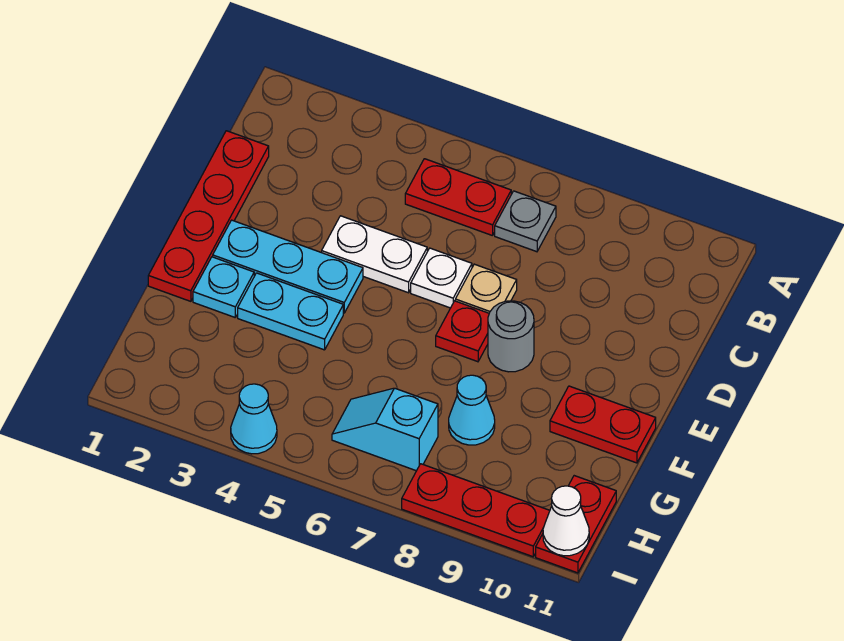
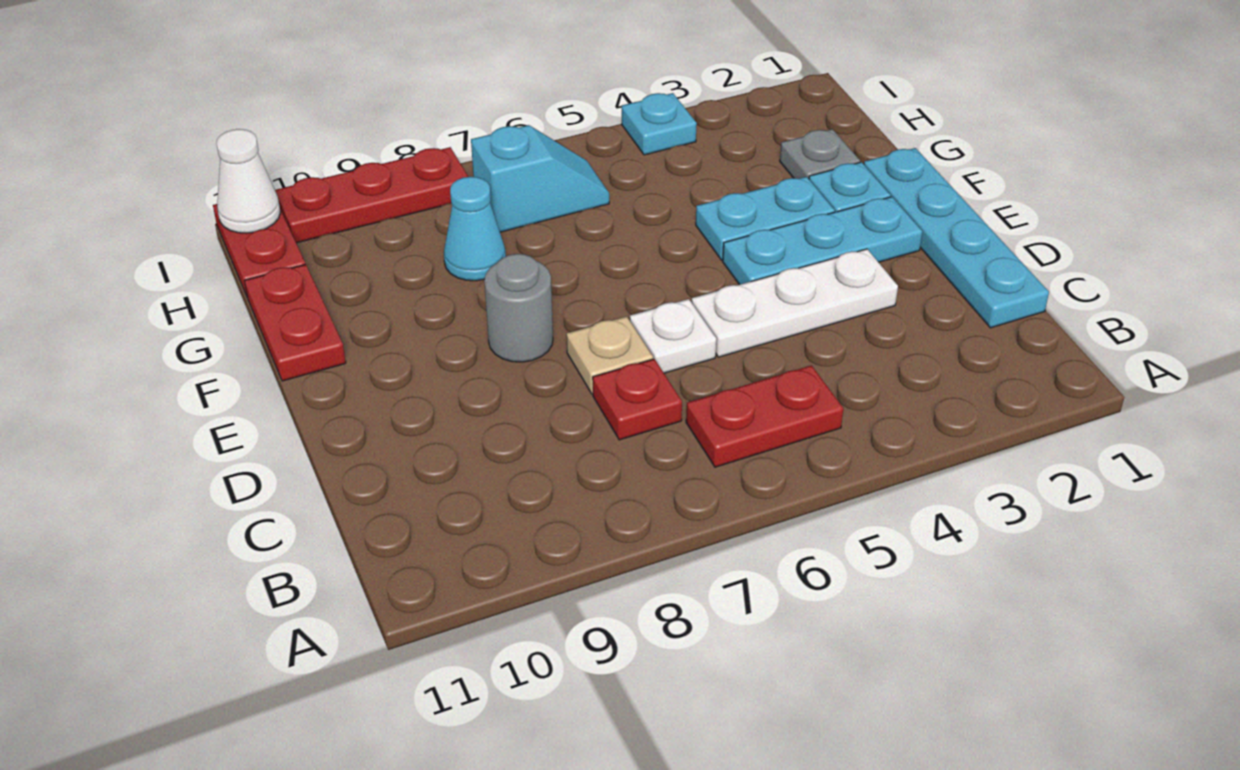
grey plate B7 level 1 -> grey plate G2 level 1
red plate C1:F1 level 1 -> cyan plate C1:F1 level 1
white plate D4:D5 level 1 -> white plate D3:D5 level 1
red plate E7 level 1 -> red plate C7 level 1
red plate F10:F11 level 1 -> red plate F11:G11 level 1
cyan cone I4 level 1 -> cyan plate I4 level 1

